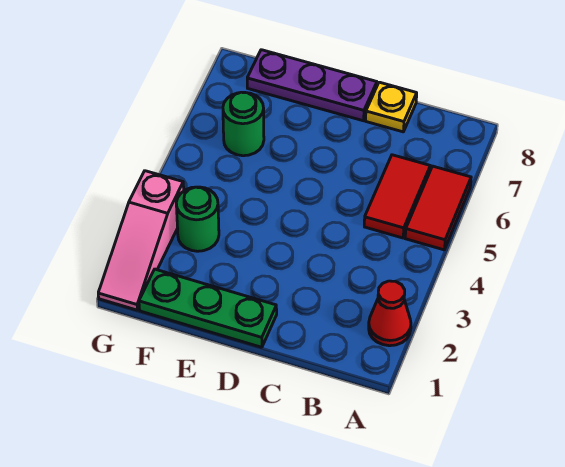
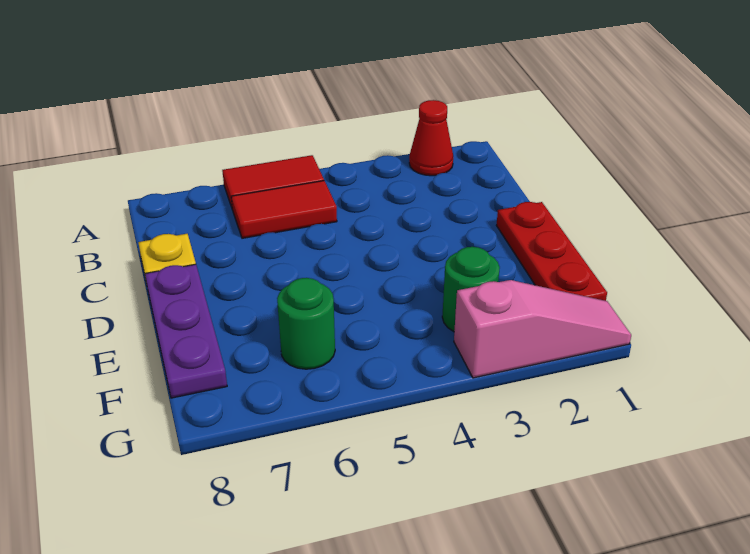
green plate D1:F1 level 1 -> red plate D1:F1 level 1

